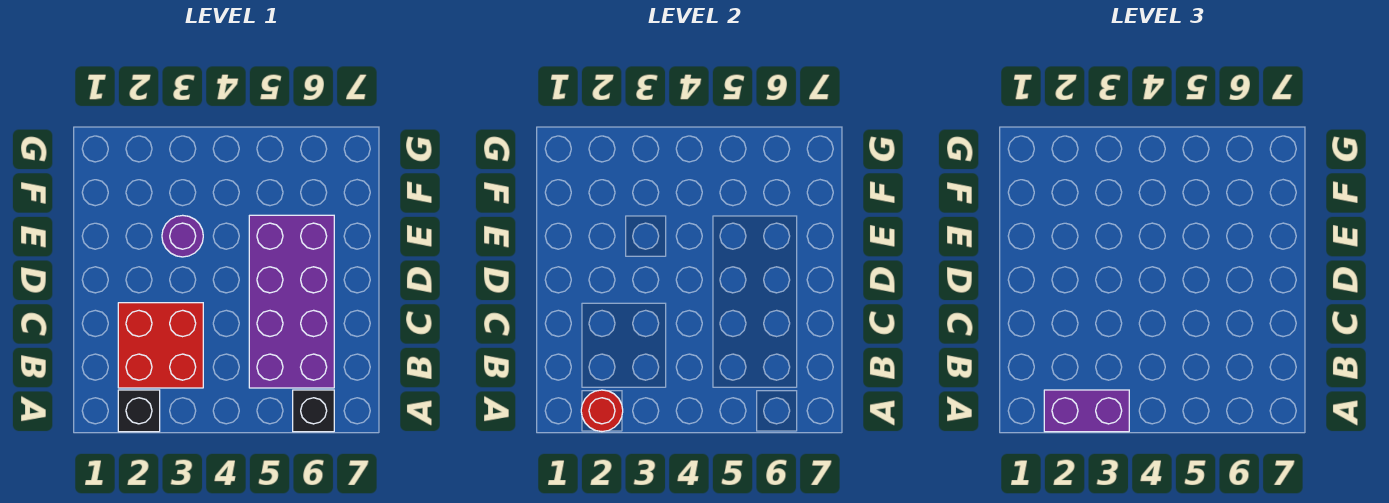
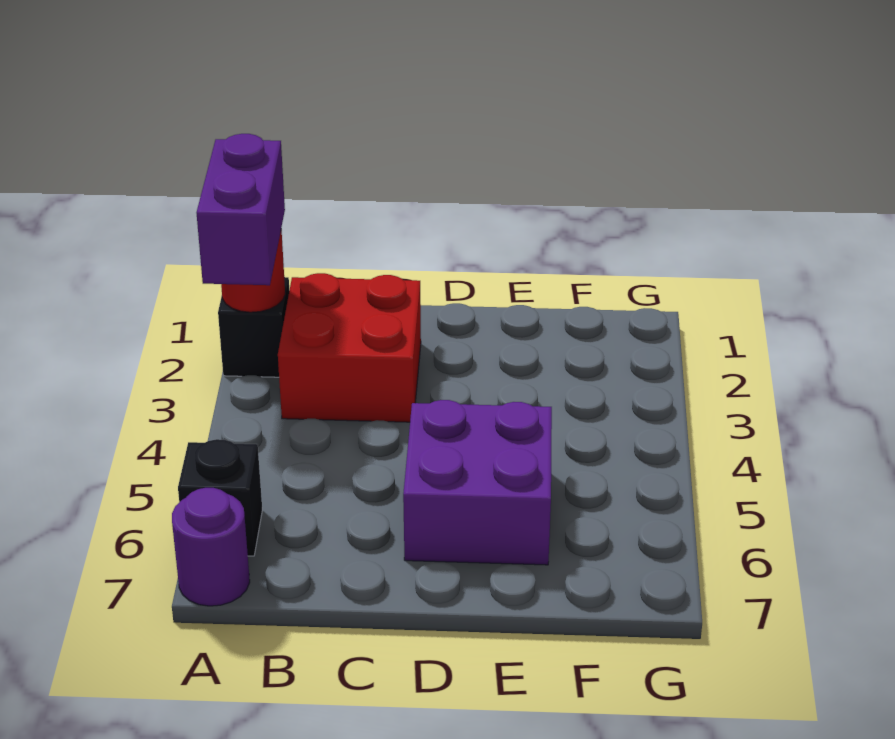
purple brick B5:E6 level 1 -> purple brick D5:E6 level 1
purple round brick E3 level 1 -> purple round brick A7 level 1

